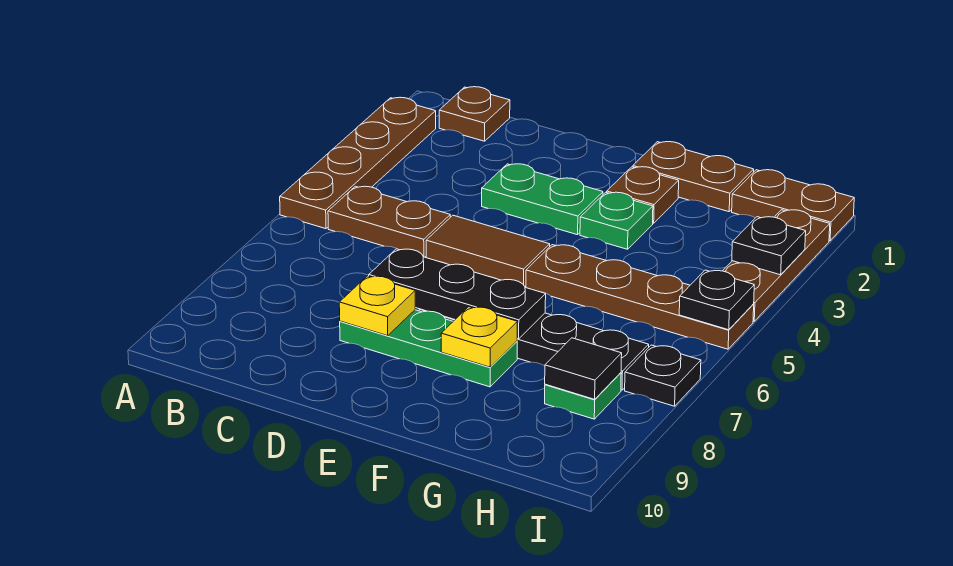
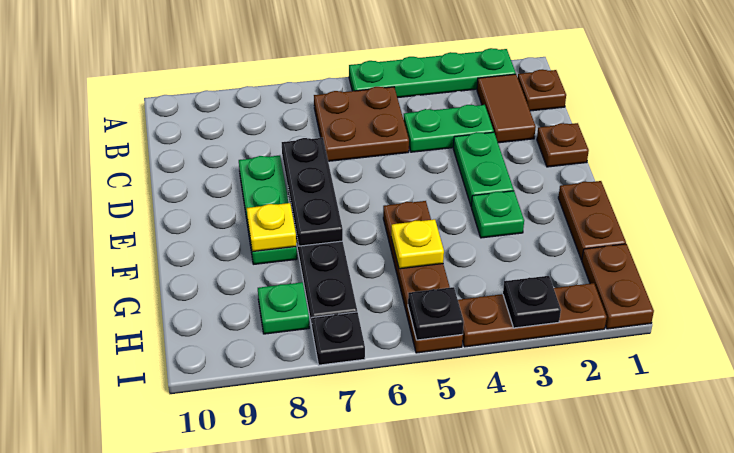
brown plate A2:A5 level 1 -> green plate A2:A5 level 1
brown plate B5:C5 level 1 -> brown plate B5:C6 level 1
none -> green plate C3:C4 level 1
brown tile D5:E5 level 1 -> brown tile B2:C2 level 1
yellow plate D8 level 2 -> yellow plate G5 level 2
brown plate F2 level 1 -> brown plate D1 level 1
black tile H8 level 2 -> none

